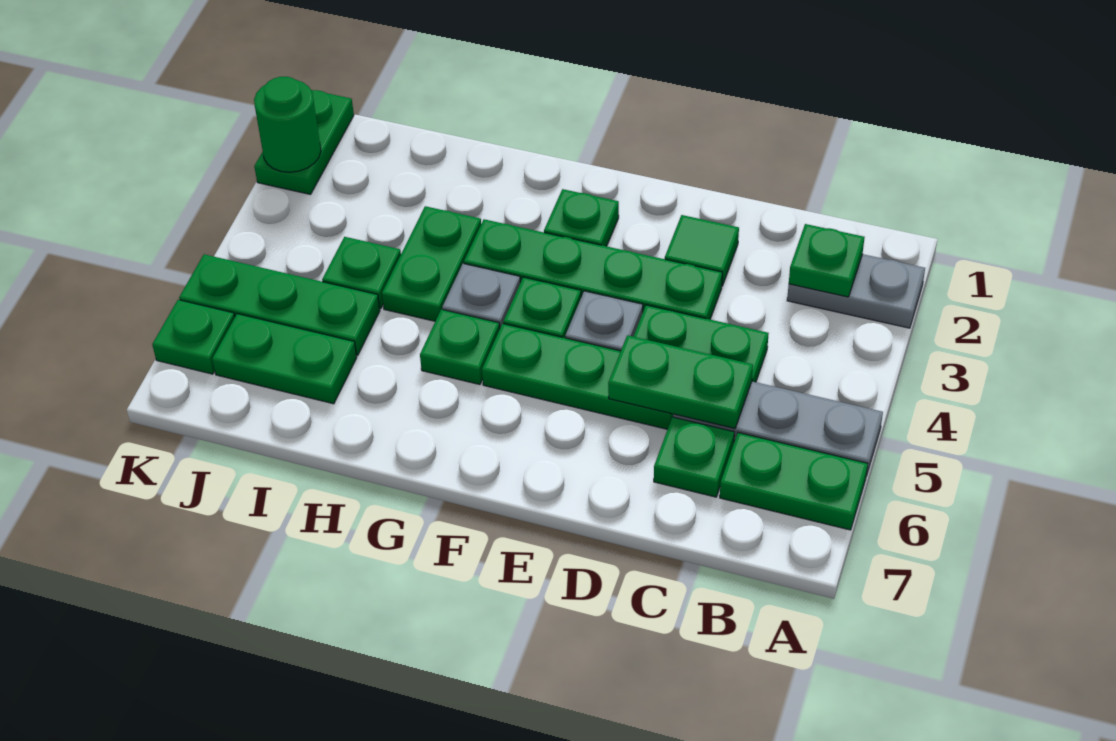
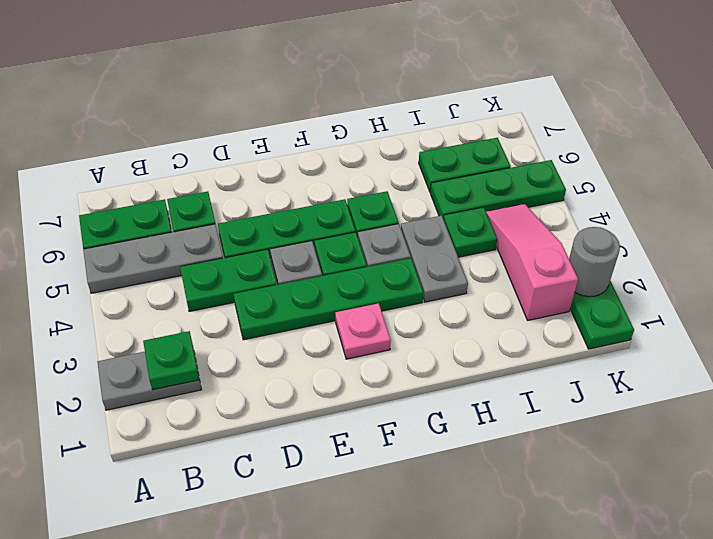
green plate C5:D5 level 2 -> none
green tile D2 level 1 -> none
green plate F2 level 1 -> pink plate F2 level 1
green plate H3:H4 level 1 -> grey plate H3:H4 level 1
none -> pink slope J2:J4 level 1 top 2
green round brick K2 level 2 -> grey round brick K2 level 2
green plate K6 level 1 -> none

